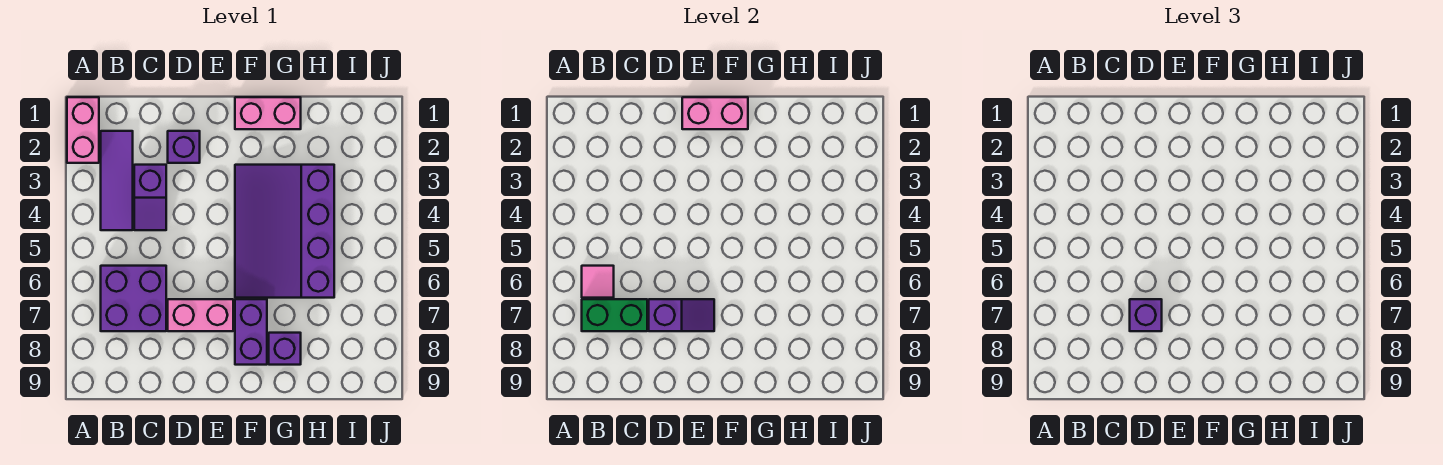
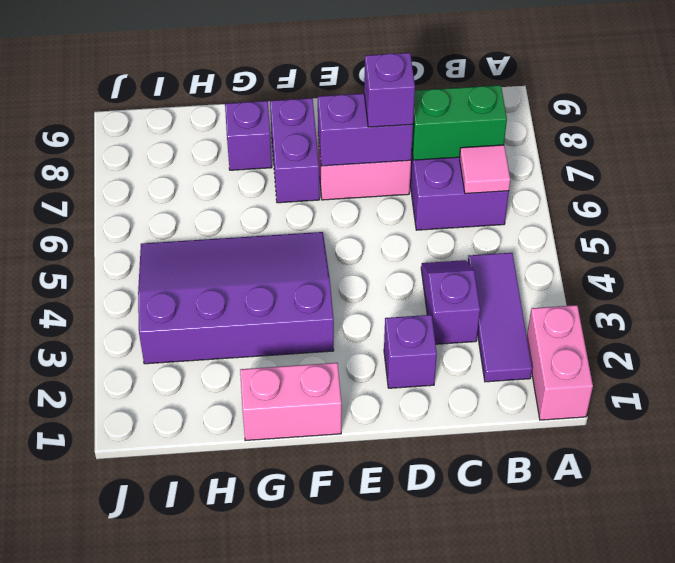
purple slope D7:E7 level 2 top D -> purple brick D7:E7 level 2
pink brick E1:F1 level 2 -> none
purple slope F3:H6 level 1 top H -> purple slope F3:I5 level 1 top 3

